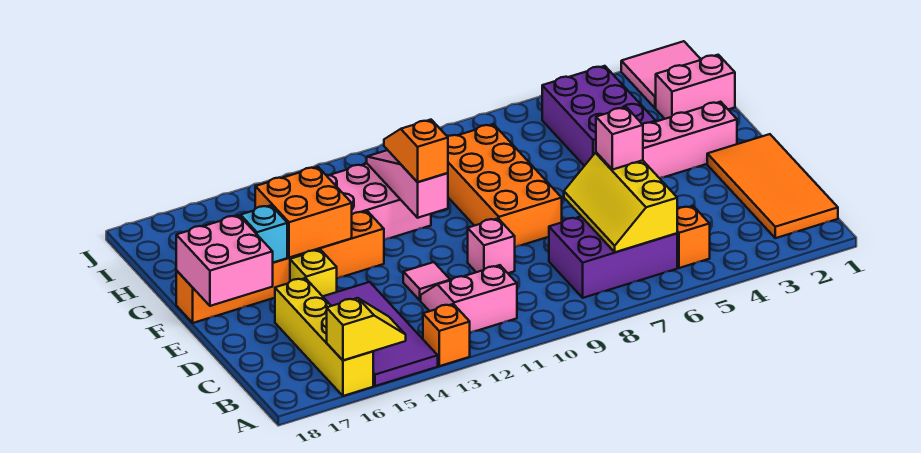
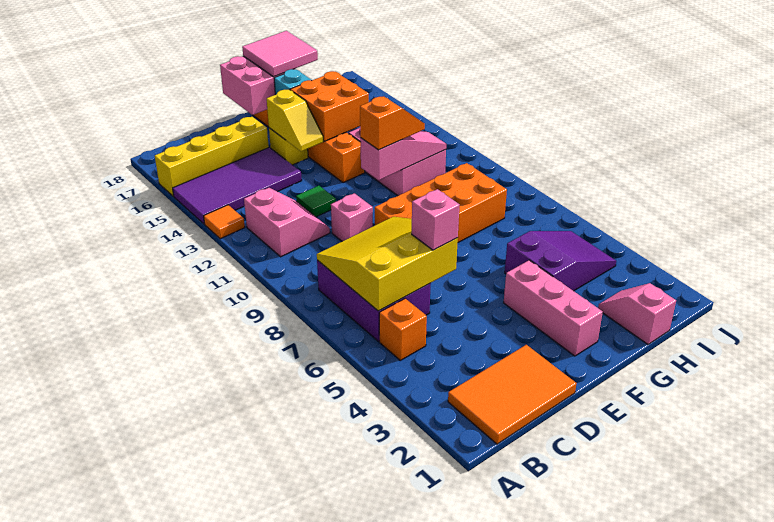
orange brick A13 level 1 -> orange tile A13 level 1
yellow slope A15:A16 level 2 top 16 -> yellow slope E14:E15 level 2 top 15
orange tile B1:E2 level 1 -> orange tile B1:D2 level 1
yellow slope B6:D7 level 2 top 6 -> yellow slope B6:D8 level 2 top 6
pink tile D12 level 1 -> green tile D12 level 1
purple brick G4:I5 level 1 -> purple slope G4:I5 level 1 top G
pink brick H1:H2 level 1 -> pink slope H1:H2 level 1 top 1
pink tile I1:J2 level 1 -> pink tile F17:G18 level 3

